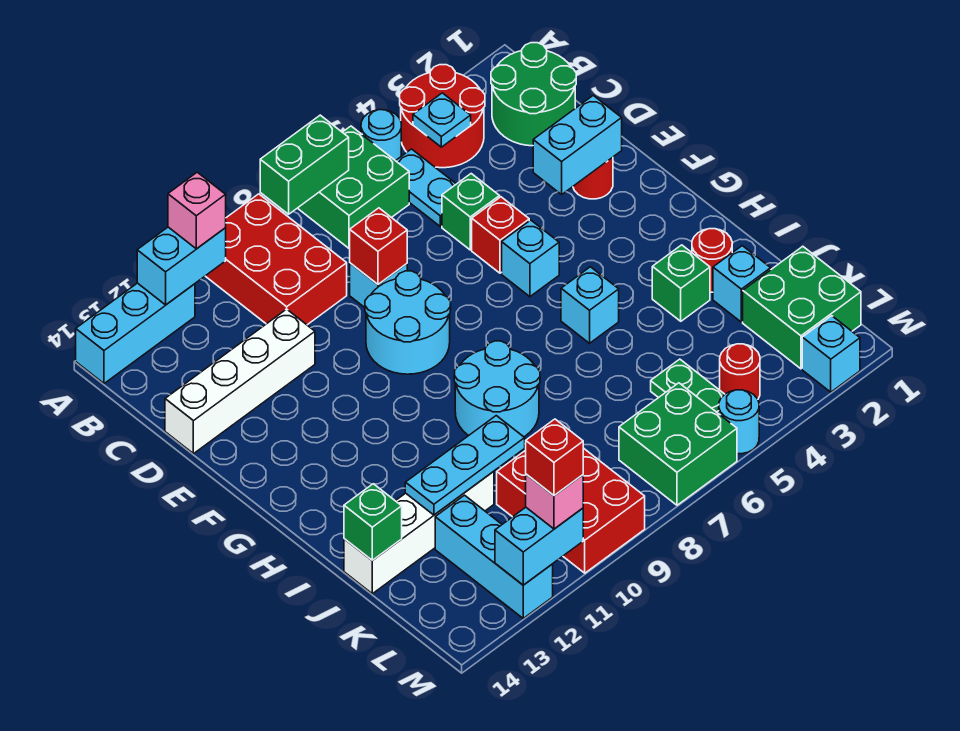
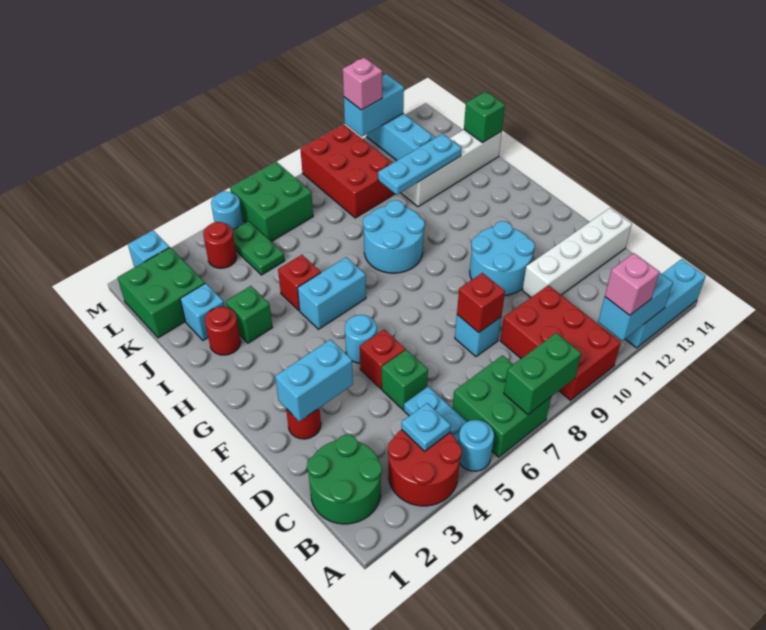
cyan round brick E8:F9 level 1 -> cyan round brick E10:F11 level 1
cyan brick F5 level 1 -> cyan round brick F5 level 1
cyan brick H5 level 1 -> cyan brick H5:H6 level 1
red brick M11 level 4 -> red brick I5 level 1

